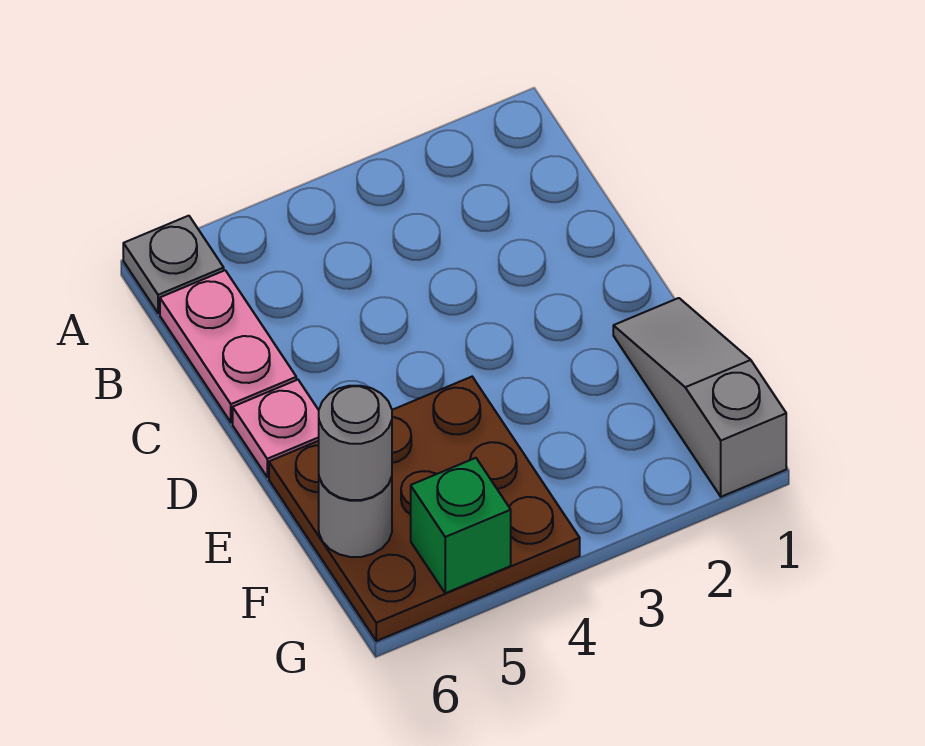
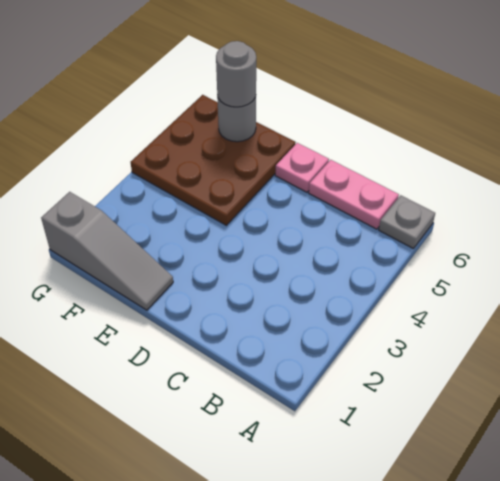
green brick G5 level 2 -> none

